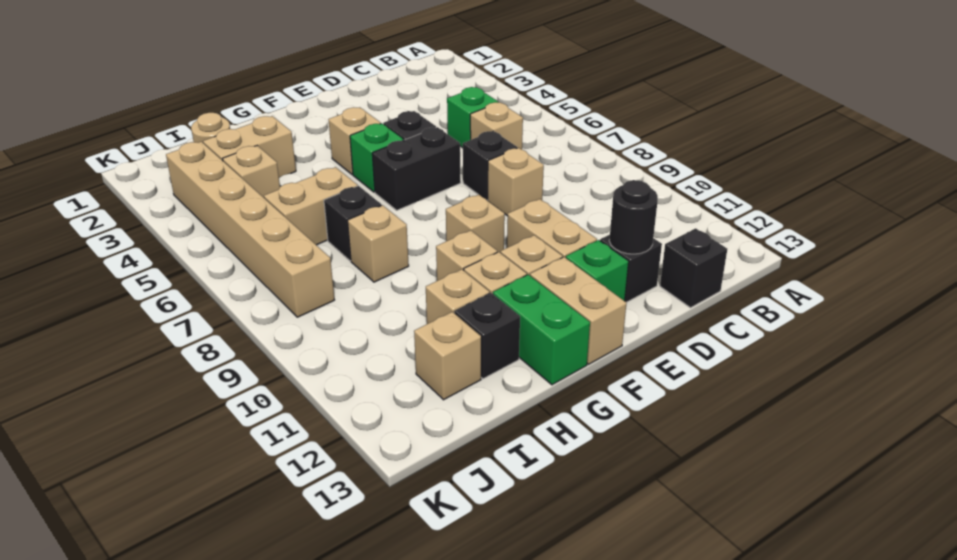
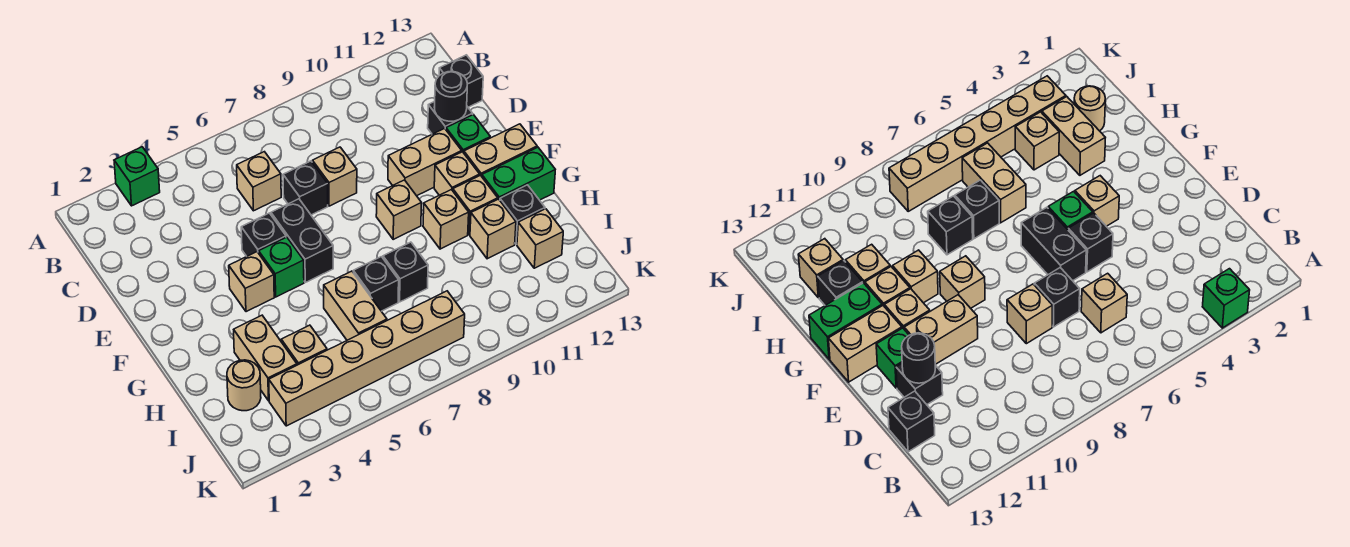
green brick C5 level 1 -> green brick A3 level 1
tan brick H8 level 1 -> black brick H8 level 1

